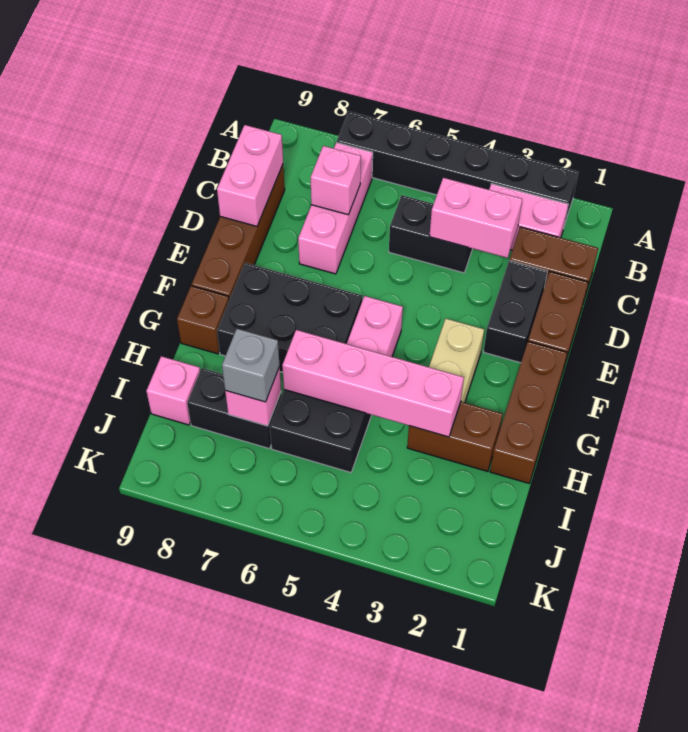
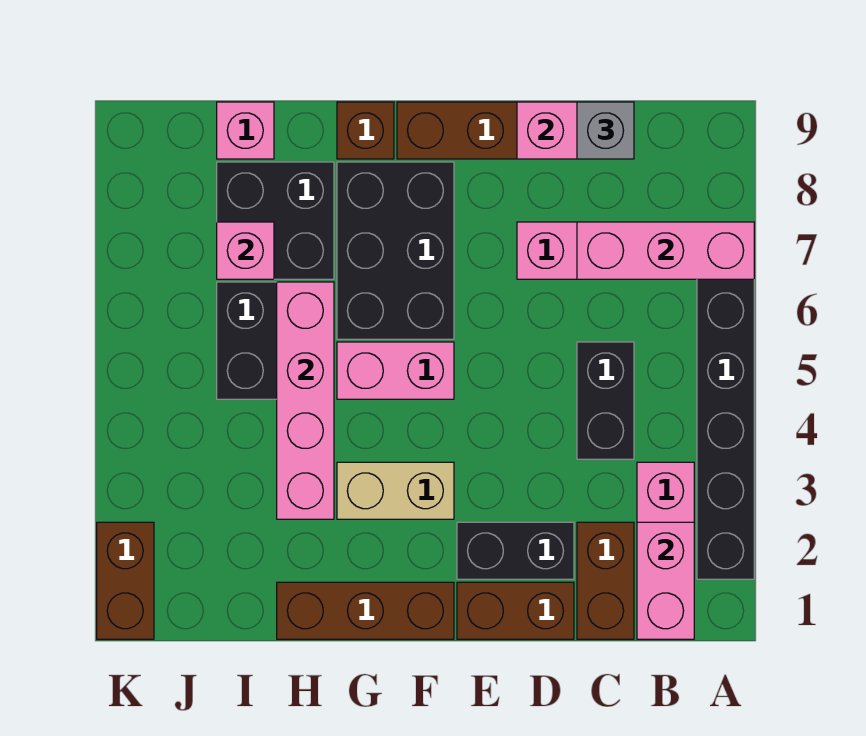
pink brick C3:C4 level 2 -> pink brick B1:B2 level 2
pink brick C7 level 2 -> pink brick A7:C7 level 2
brown brick H2:H3 level 1 -> brown brick K1:K2 level 1
black brick I7:I8 level 1 -> black brick H7:I8 level 1
grey brick I7 level 3 -> grey brick C9 level 3

